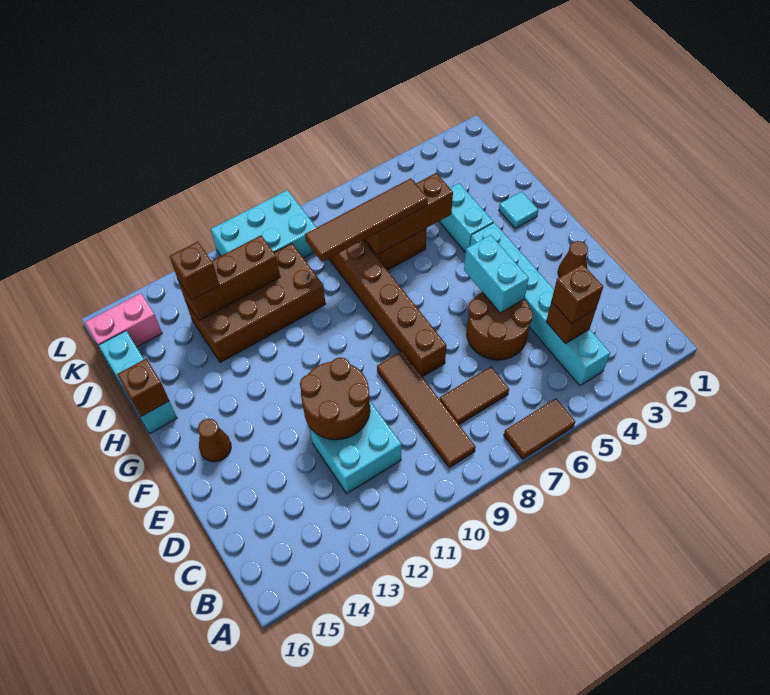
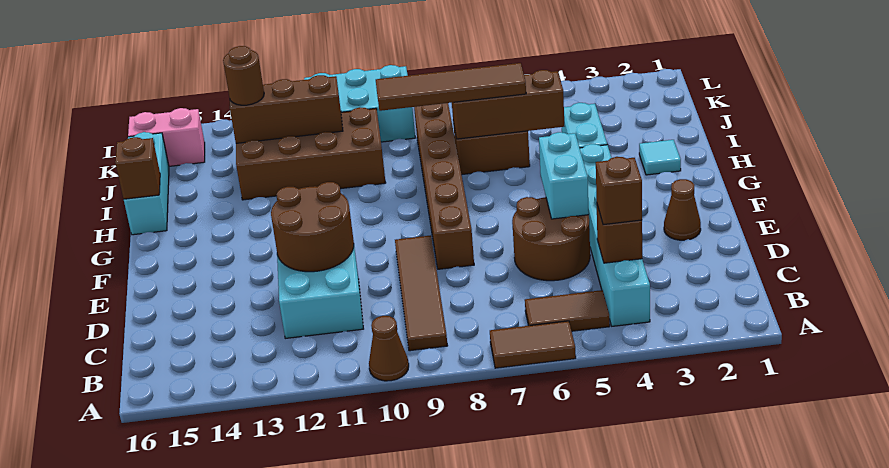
brown tile C7:C8 level 1 -> brown tile B5:B6 level 1
brown cone F15 level 1 -> brown cone A10 level 1
brown brick J13 level 3 -> brown round brick J13 level 3

